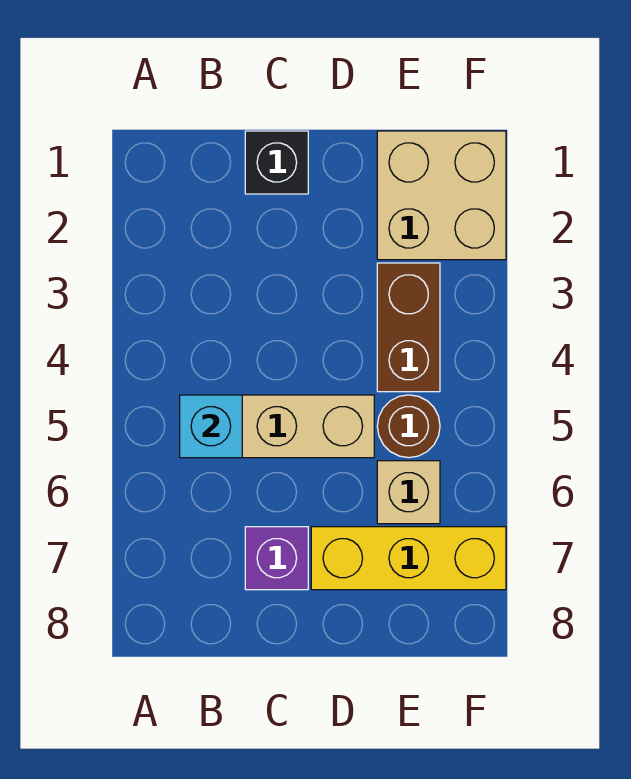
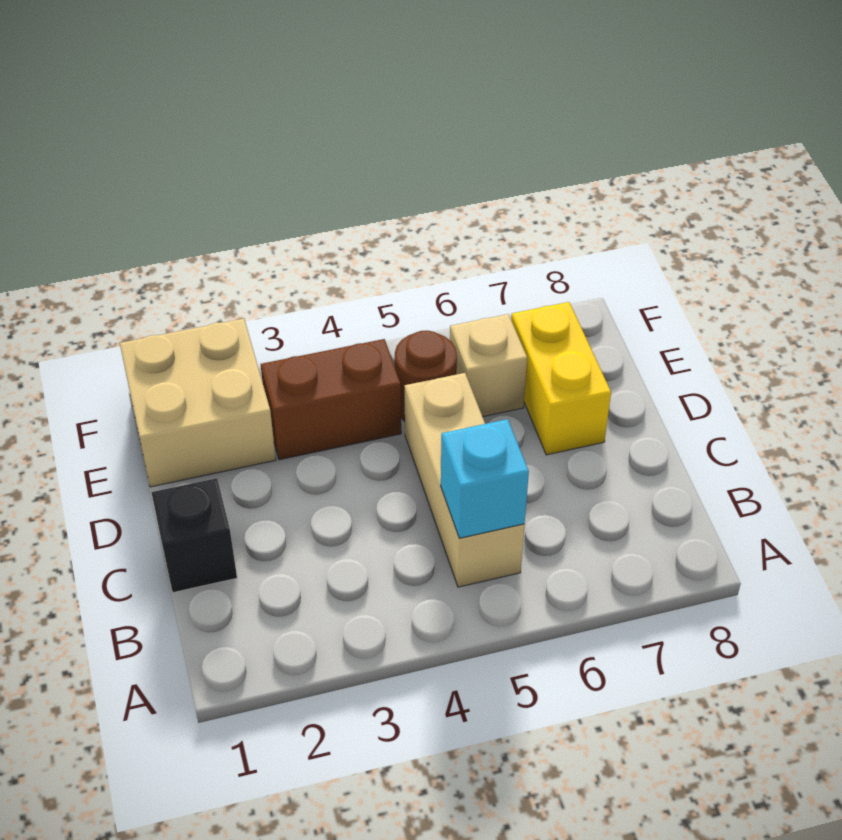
purple brick C7 level 1 -> none
yellow brick D7:F7 level 1 -> yellow brick D7:E7 level 1

